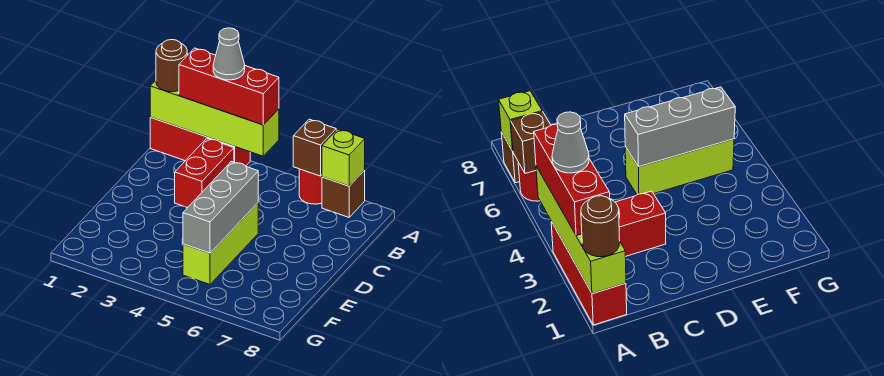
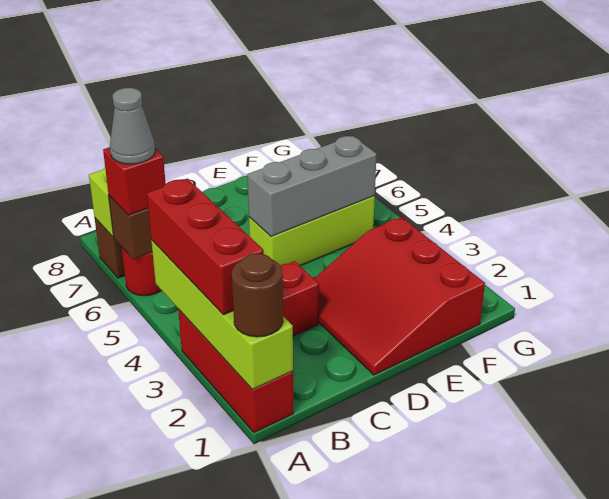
grey cone A3 level 4 -> grey cone A6 level 4
none -> red brick A6 level 3
none -> red slope D1:F3 level 1 top F

